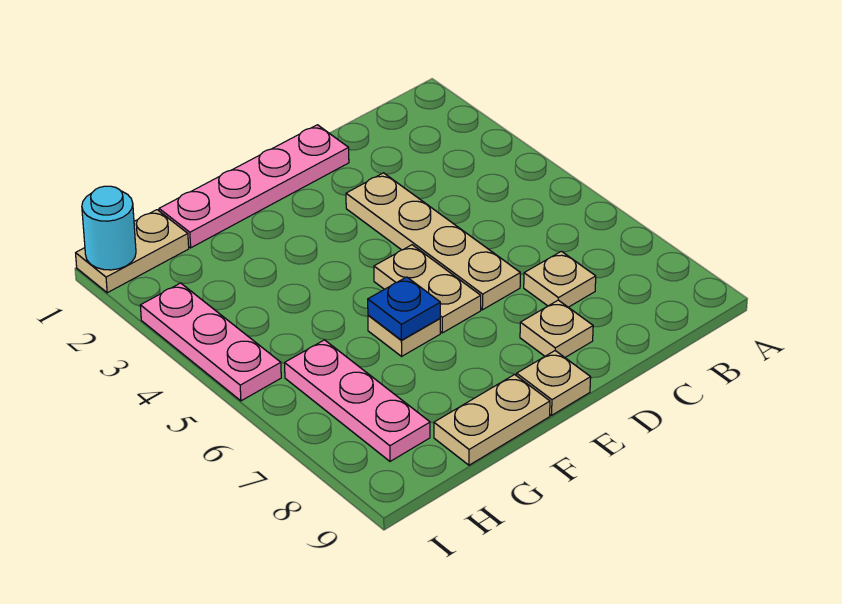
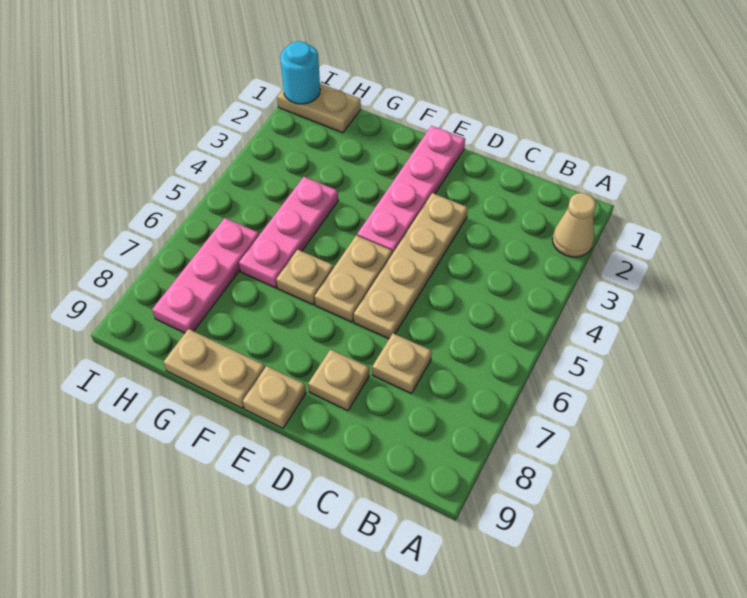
none -> tan cone A2 level 1
pink plate D1:G1 level 1 -> pink plate E1:E4 level 1
blue plate F6 level 2 -> none
pink plate I3:I5 level 1 -> pink plate G4:G6 level 1

